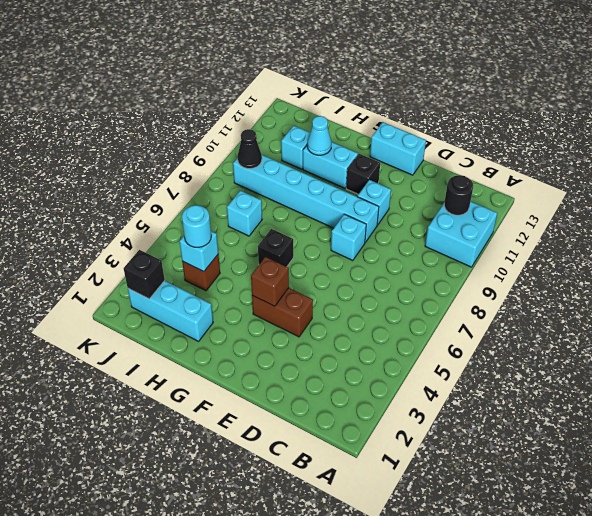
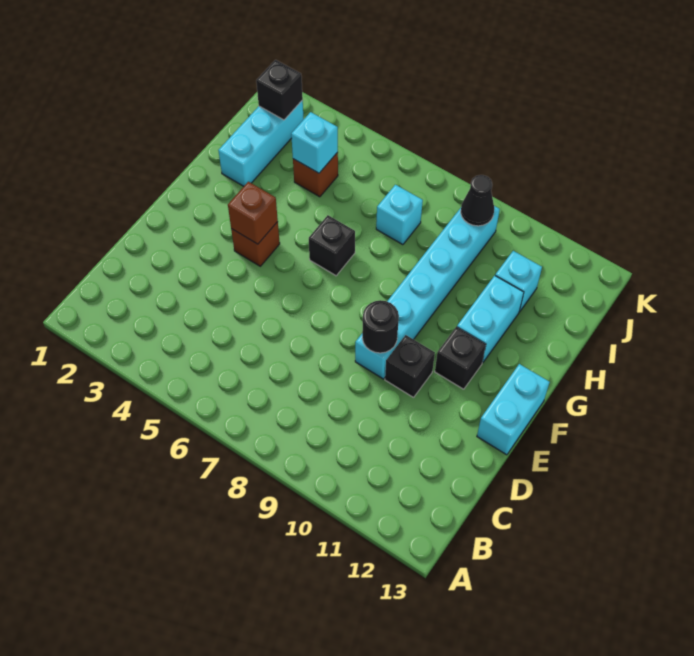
cyan brick A10:B11 level 1 -> none
black round brick B11 level 2 -> black round brick E9 level 2
brown brick E4:F4 level 1 -> brown brick F4 level 1
cyan brick E8 level 1 -> none
cyan brick E10 level 1 -> black brick E10 level 1
cyan cone H11 level 2 -> none
cyan round brick I4 level 3 -> none

